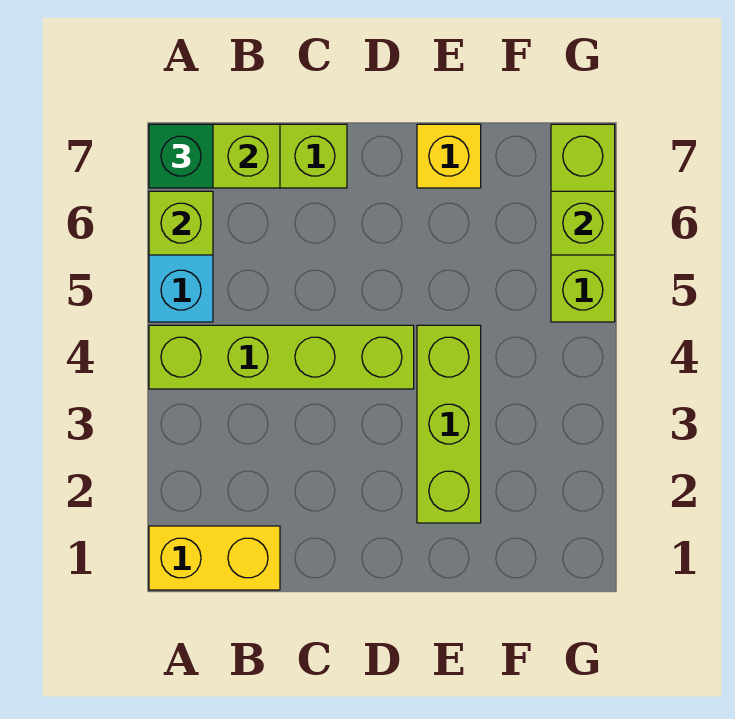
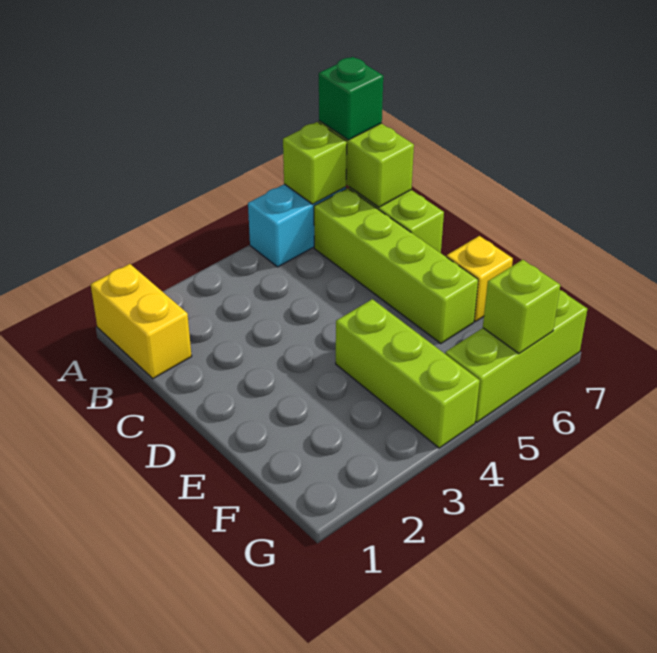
lime brick A4:D4 level 1 -> lime brick B6:E6 level 1
lime brick E2:E4 level 1 -> lime brick E4:G4 level 1

